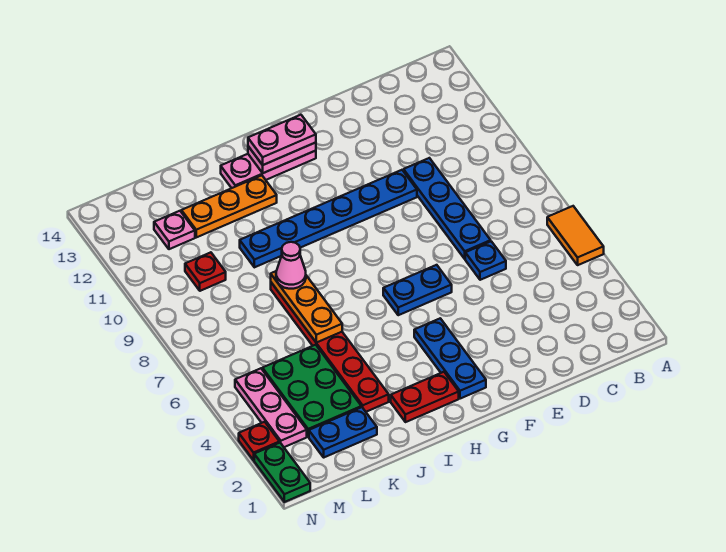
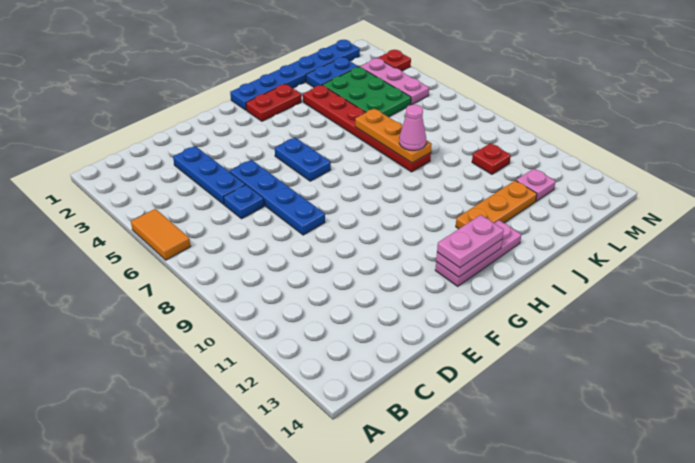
blue plate D7:D10 level 1 -> blue plate E5:E8 level 1
blue plate E10:J10 level 1 -> blue plate H1:M1 level 1
blue plate F6:G6 level 1 -> blue plate G5:G6 level 1
blue plate G2:G4 level 1 -> blue plate D3:D5 level 1
green plate N1:N2 level 1 -> none

